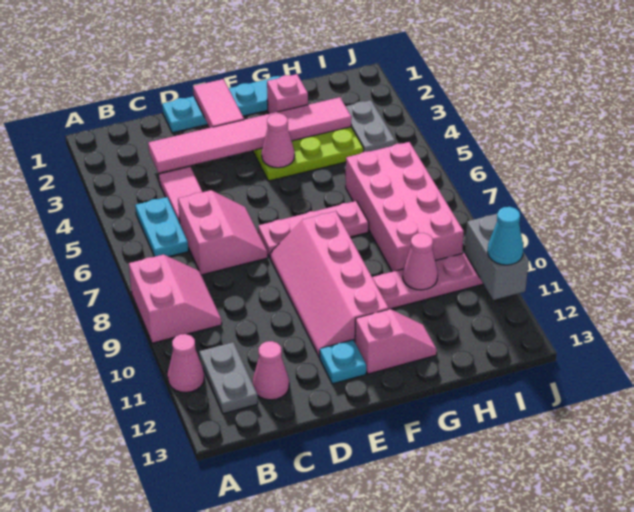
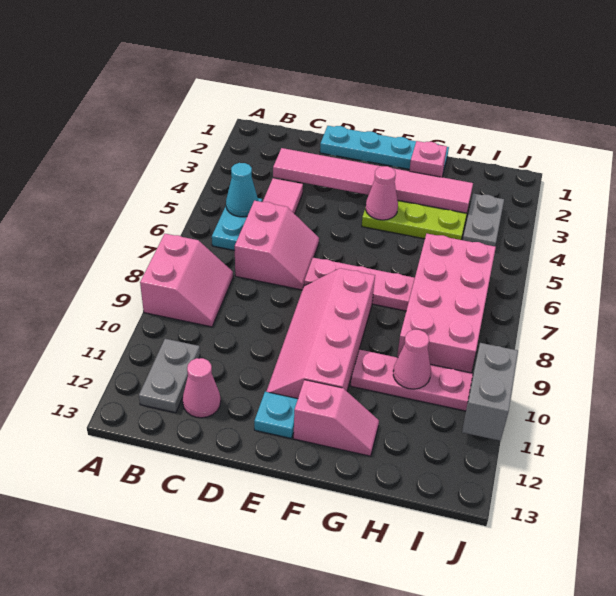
pink cone A11 level 1 -> none
pink tile E1:E2 level 2 -> none
cyan cone J11 level 3 -> cyan cone B5 level 2

